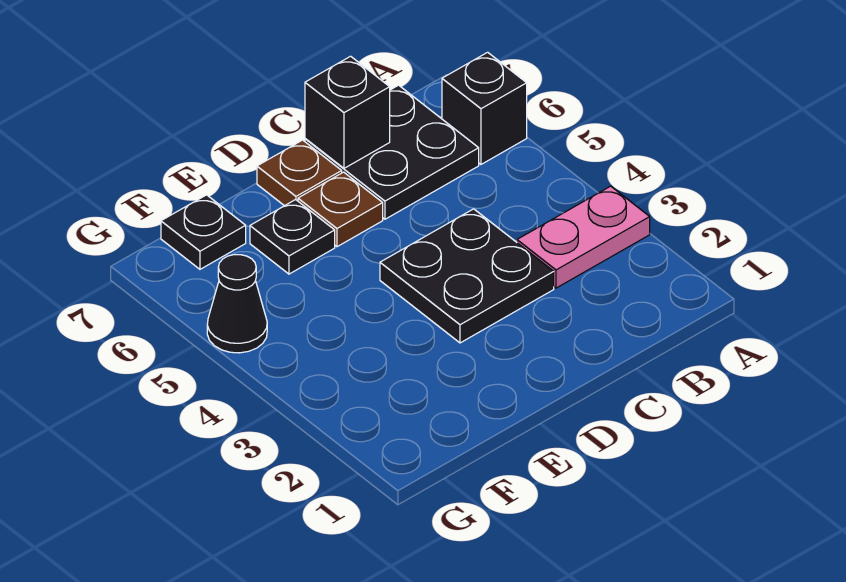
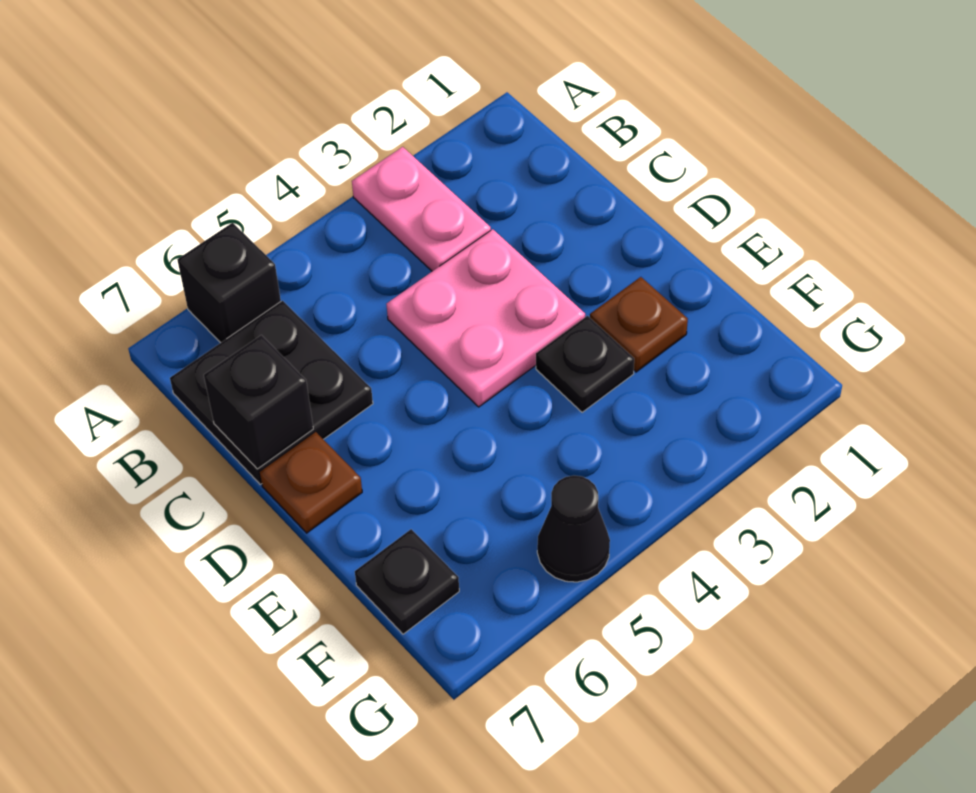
black plate C3:D4 level 1 -> pink plate C3:D4 level 1
brown plate D6 level 1 -> brown plate E2 level 1
black plate E6 level 1 -> black plate E3 level 1

